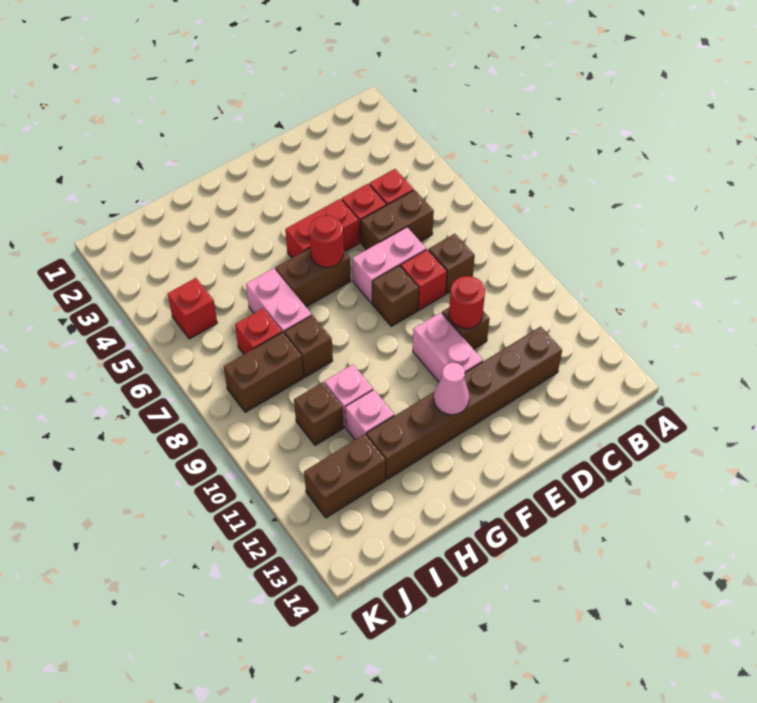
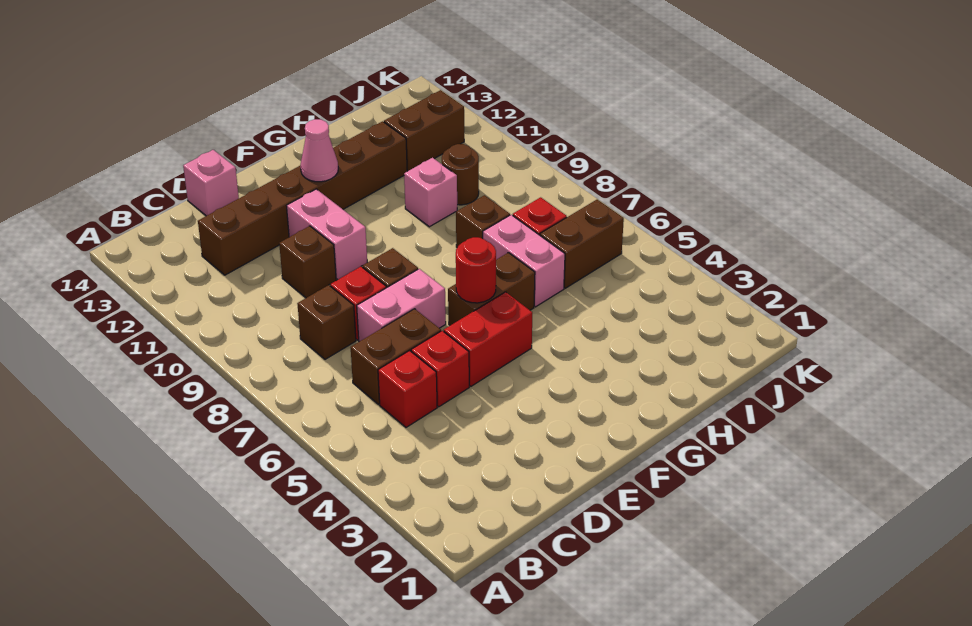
red round brick D10 level 2 -> none
pink brick H11 level 1 -> pink brick D14 level 1
brown brick I8:J8 level 1 -> brown brick I6:J6 level 1
brown brick I10 level 1 -> brown round brick I10 level 1
red brick J5 level 1 -> none

